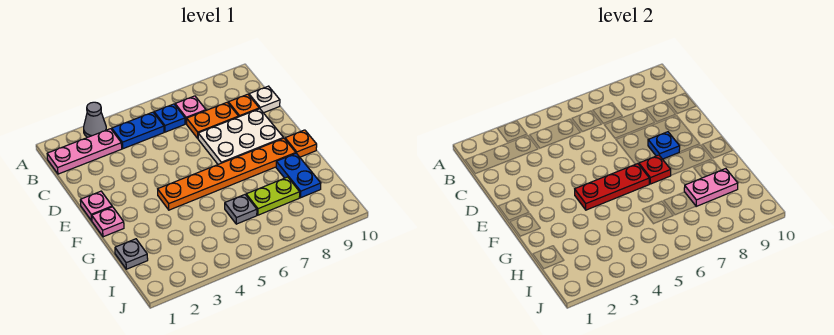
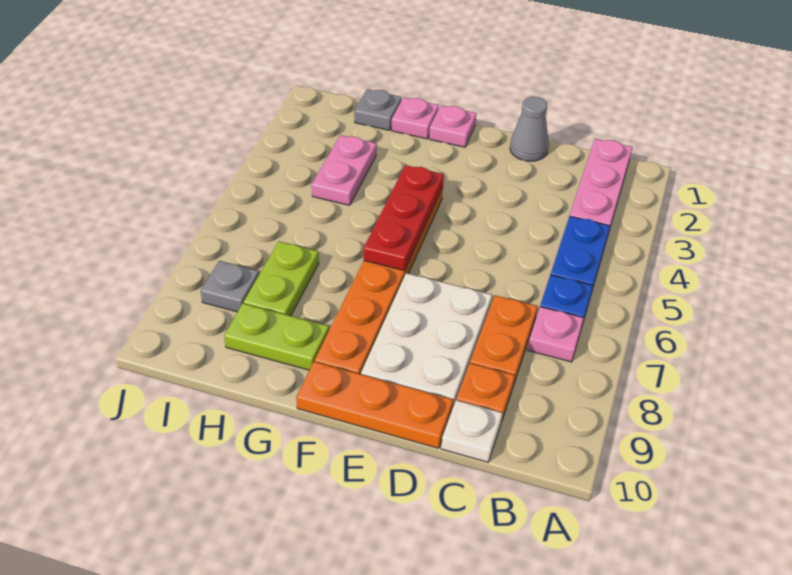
grey cone A3 level 1 -> grey cone D1 level 1
pink plate E1 level 1 -> pink plate G1 level 1
blue plate E8 level 2 -> none
red plate F7 level 2 -> none
orange plate F10 level 1 -> orange plate D10:F10 level 1
blue plate G9:H9 level 1 -> lime plate G9:H9 level 1
grey plate H6 level 1 -> grey plate I8 level 1
pink plate H8:H9 level 2 -> pink plate H3:H4 level 1

